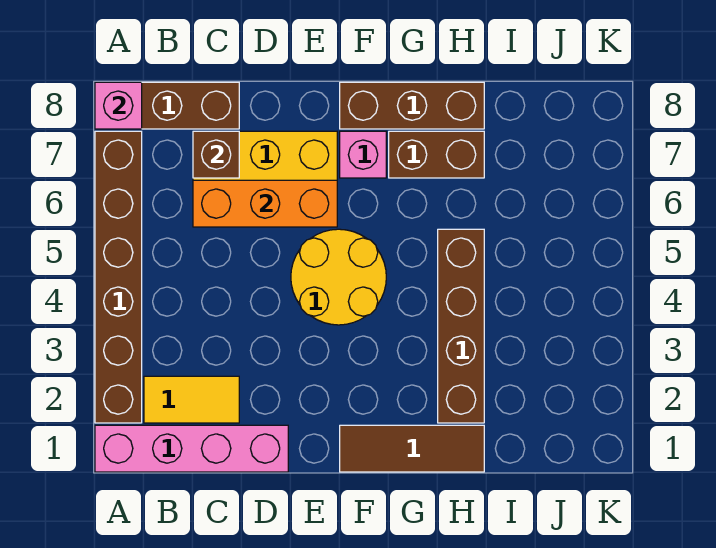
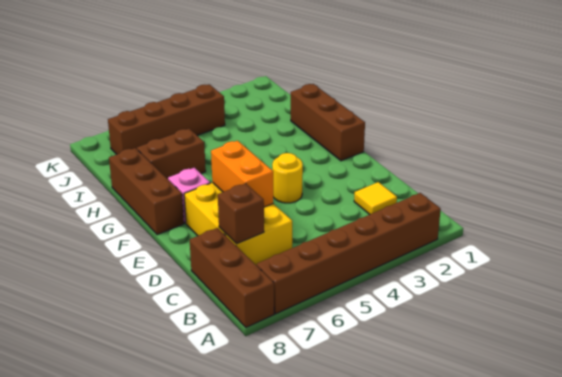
pink brick A1:D1 level 1 -> none
pink brick A8 level 2 -> none
yellow tile B2:C2 level 1 -> yellow tile C2 level 1
orange brick C6:E6 level 2 -> orange brick D6:E6 level 2
yellow round brick E4:F5 level 1 -> yellow round brick E4 level 1
brown tile F1:H1 level 1 -> brown brick F1:H1 level 1
brown brick G7:H7 level 1 -> brown brick H6:H7 level 1
brown brick H2:H5 level 1 -> brown brick J4:J7 level 1

